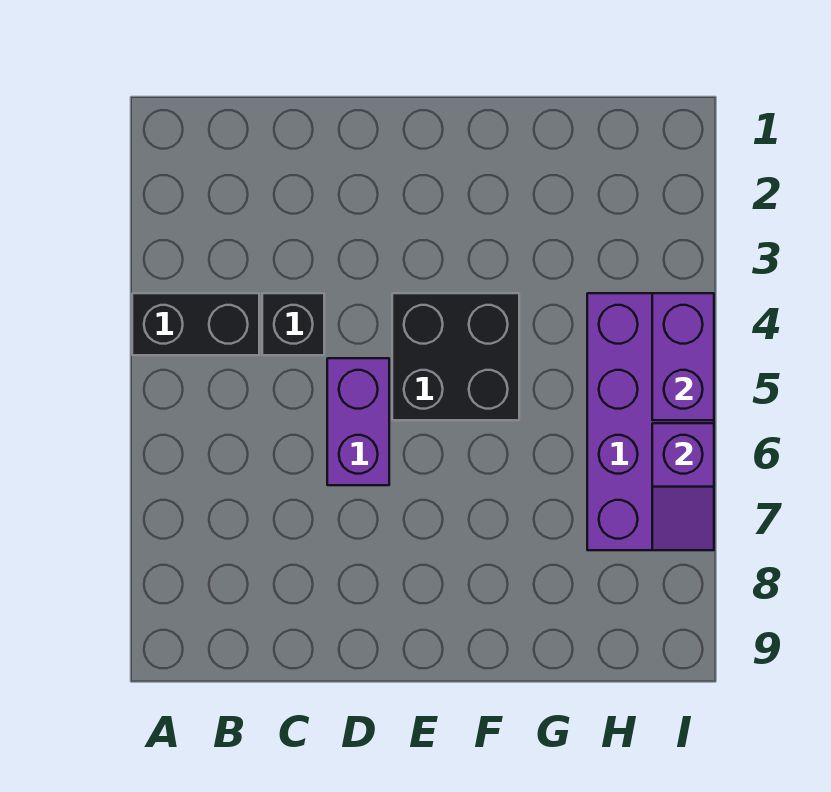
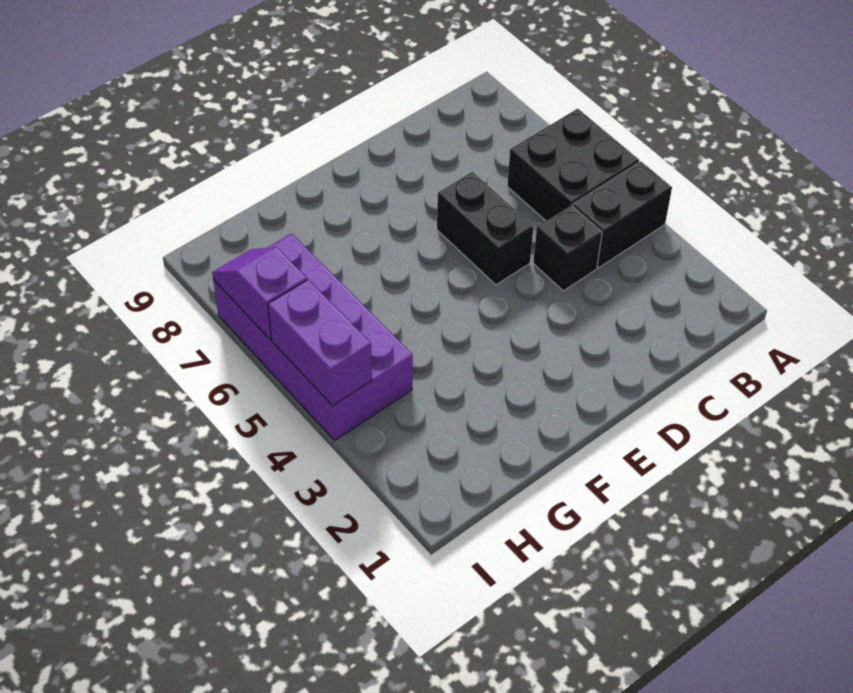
purple brick D5:D6 level 1 -> black brick D5:D6 level 1
black brick E4:F5 level 1 -> black brick A5:B6 level 1

